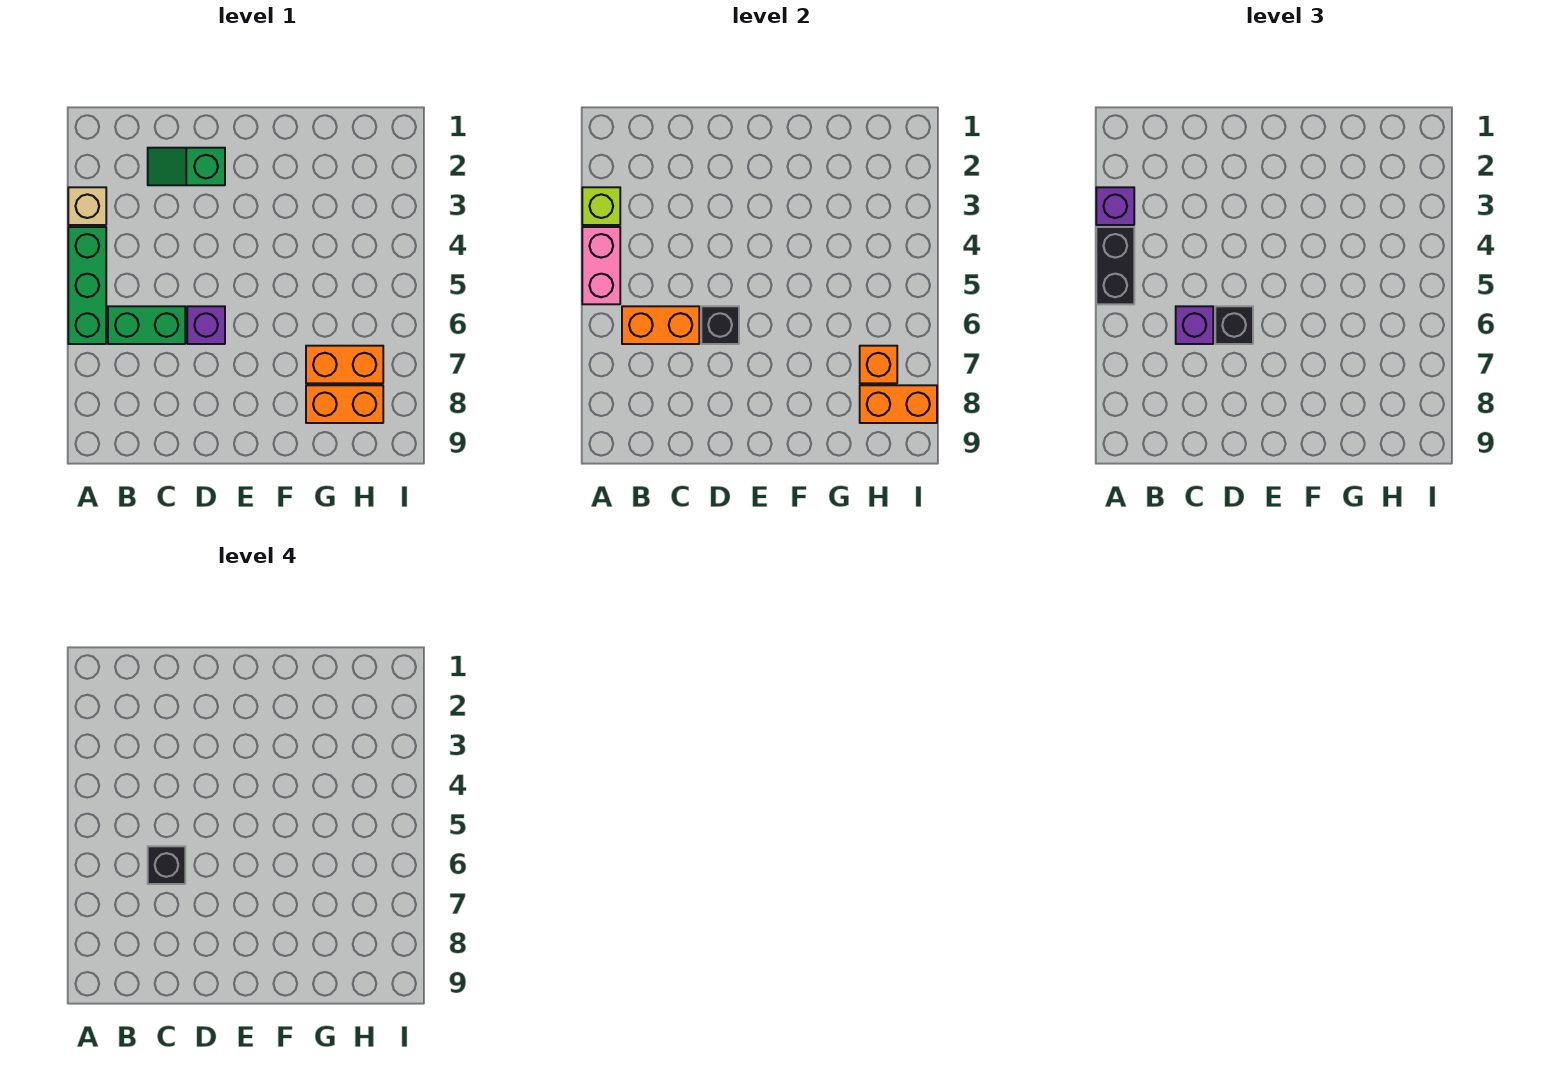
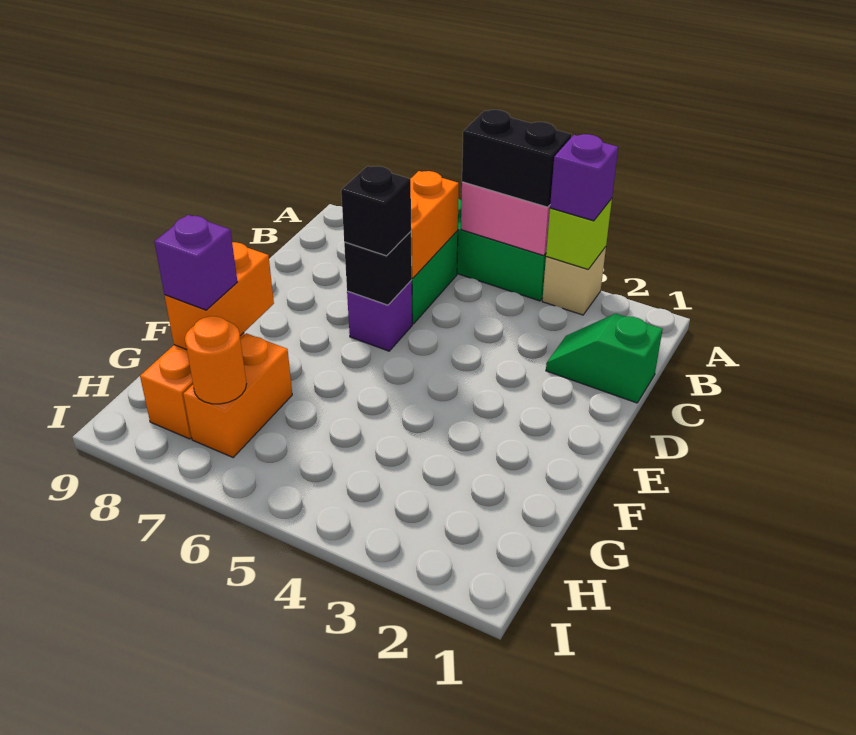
green slope C2:D2 level 1 top D -> green slope C1:C2 level 1 top 1
purple brick C6 level 3 -> purple brick G8 level 3
black brick C6 level 4 -> none
orange brick H7 level 2 -> orange round brick H7 level 2
orange brick H8:I8 level 2 -> orange brick F8:G8 level 2

